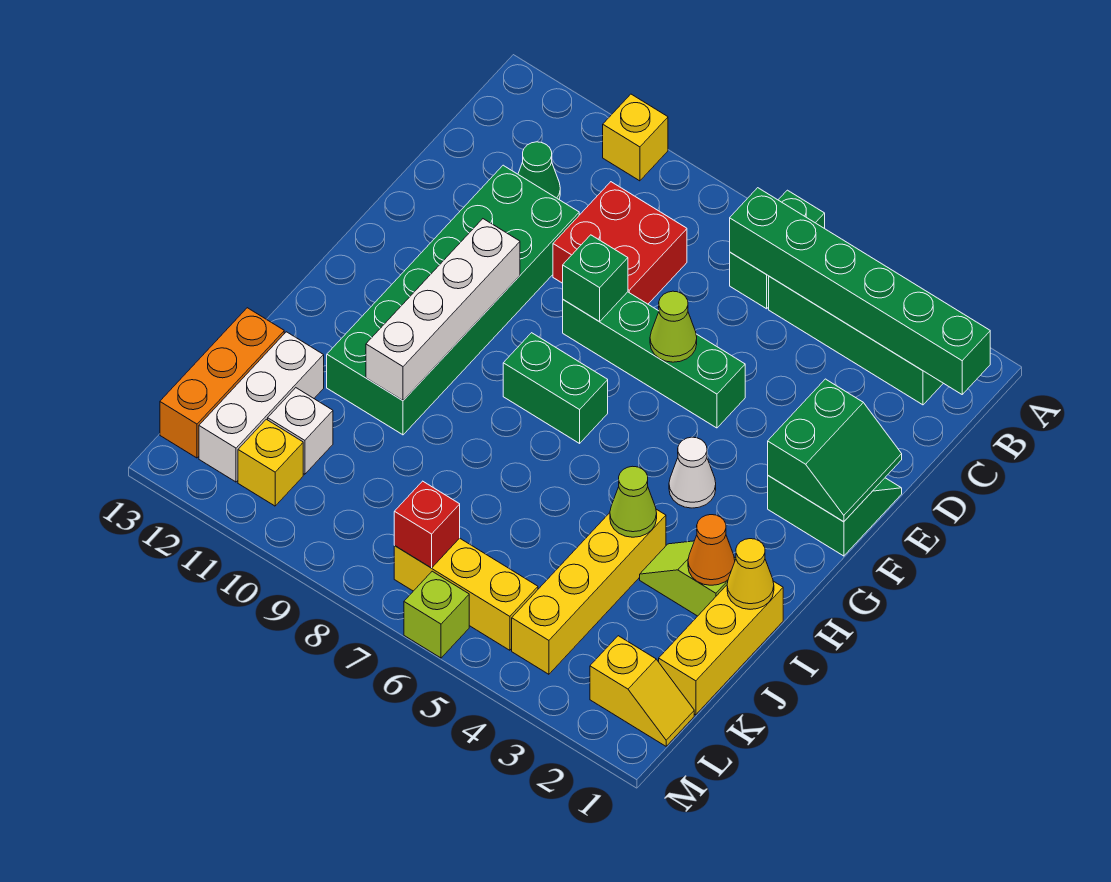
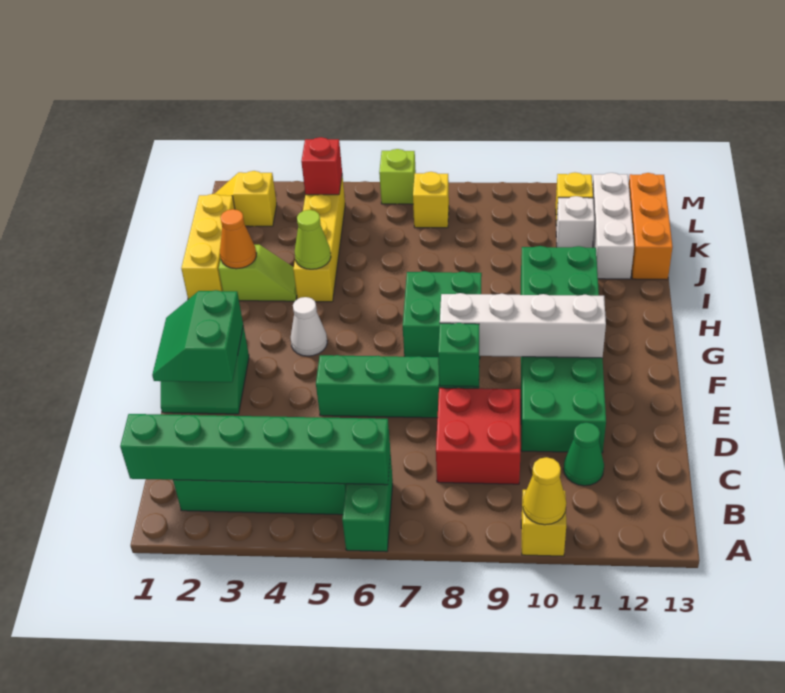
lime cone E6 level 2 -> none
white brick F10:I10 level 2 -> white brick F8:F11 level 2
green brick G7:G8 level 1 -> green brick G7:H8 level 1
yellow cone I1 level 2 -> yellow cone A10 level 2
yellow brick L5:L7 level 1 -> yellow brick L7 level 1
red brick L7 level 2 -> red brick L4 level 2

